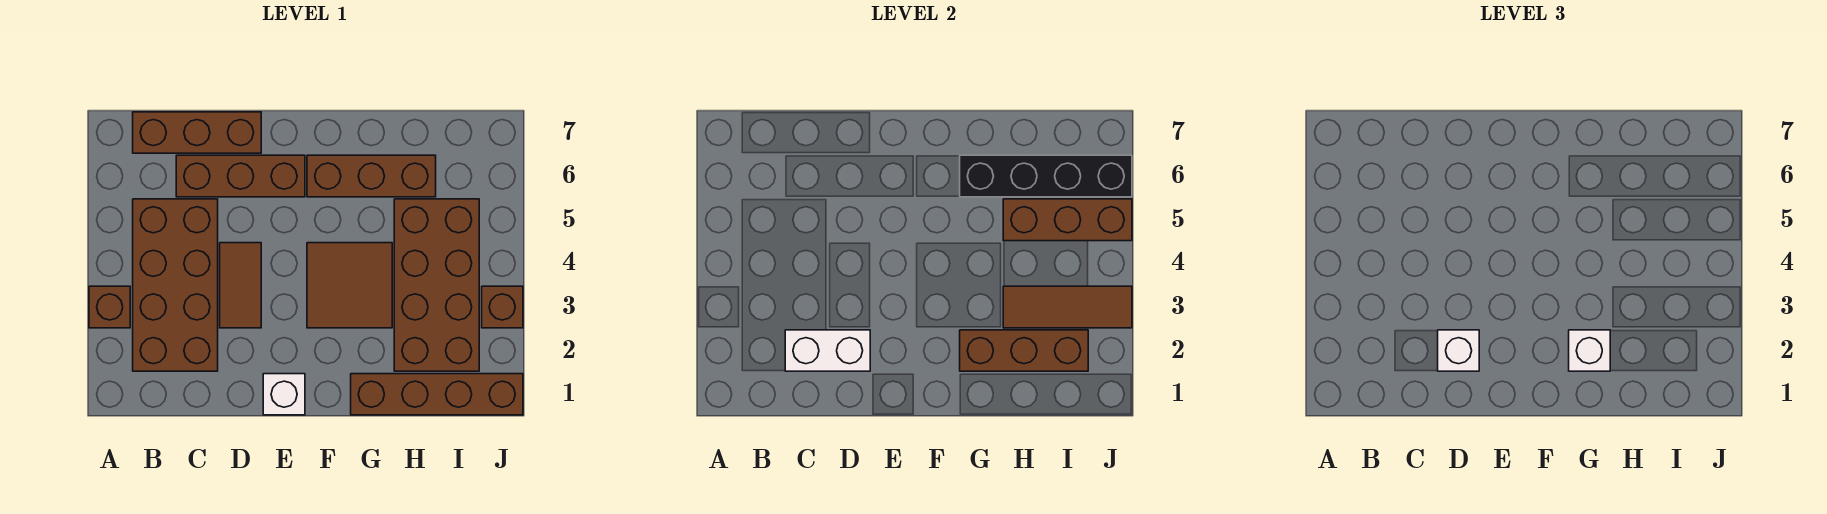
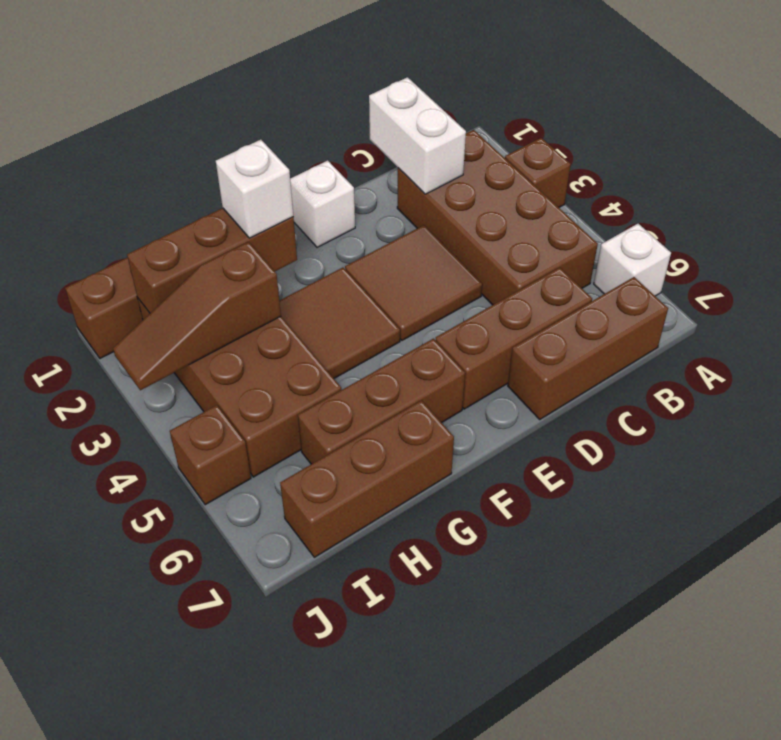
white brick C2:D2 level 2 -> white brick C1:C2 level 2
white brick D2 level 3 -> white brick A6 level 1
brown tile D3:D4 level 1 -> brown tile D3:E4 level 1
black brick G6:J6 level 2 -> none
brown tile H3:J3 level 2 -> brown slope H3:J3 level 2 top H
brown brick H5:J5 level 2 -> brown brick G7:I7 level 1
brown brick J3 level 1 -> brown brick J5 level 1

